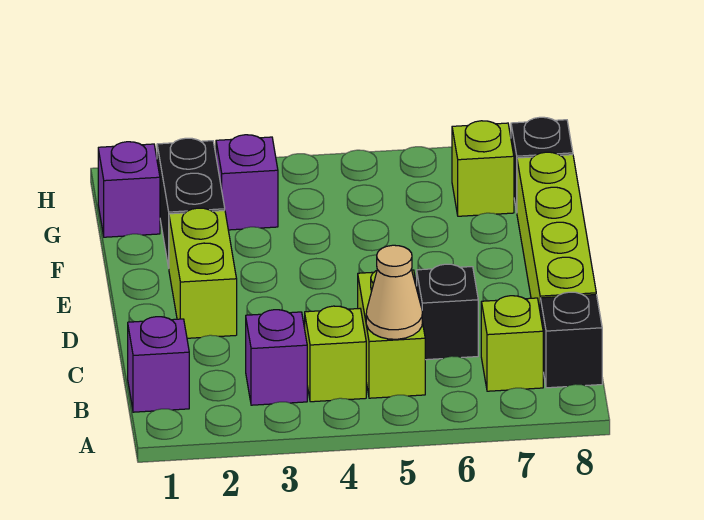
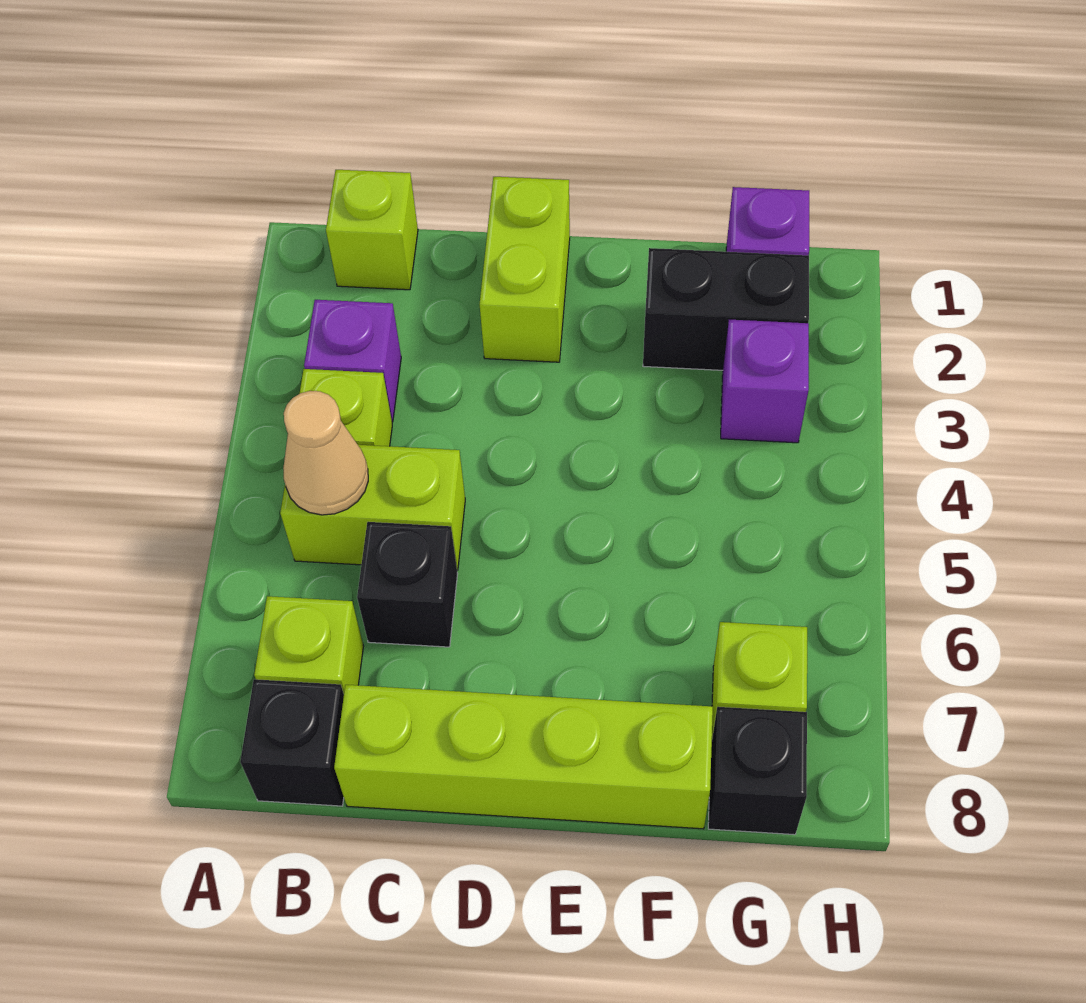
purple brick B1 level 1 -> lime brick B1 level 1
lime brick D2:E2 level 1 -> lime brick D1:D2 level 1

